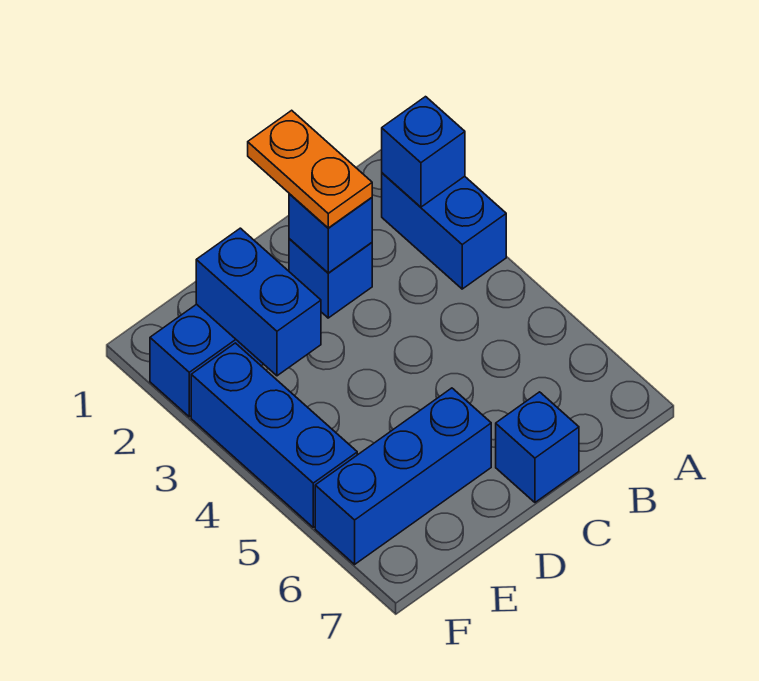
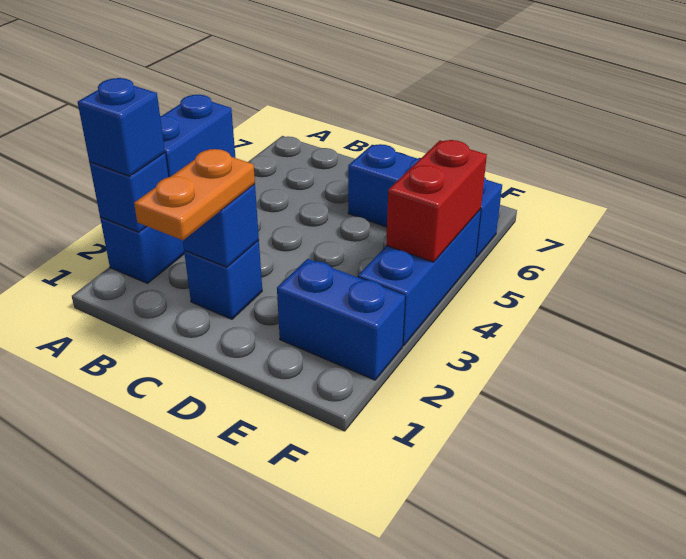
blue brick C7 level 1 -> blue brick A2 level 3
blue brick E2:E3 level 2 -> blue brick A3:A4 level 2
none -> red brick F4:F5 level 2

